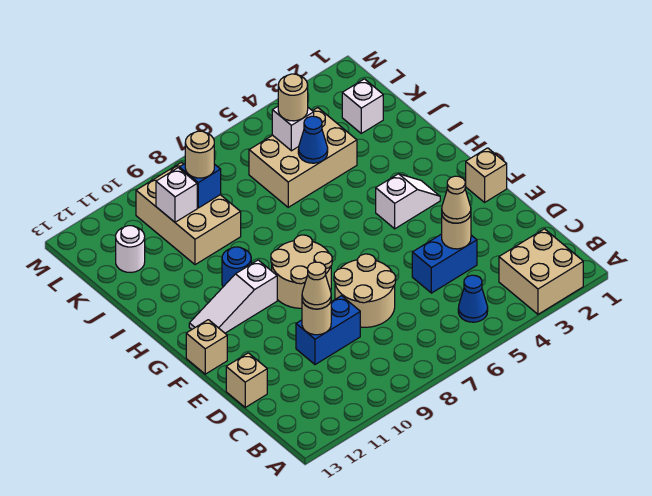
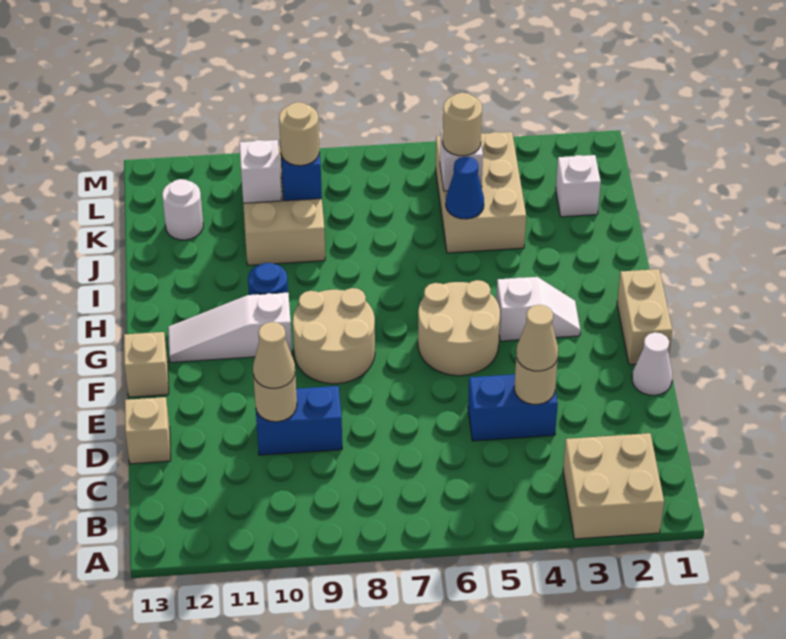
blue cone B5 level 1 -> none
tan round brick D7:E8 level 1 -> tan round brick F5:G6 level 1
none -> white cone E1 level 1
tan brick F1 level 1 -> tan brick F1:G1 level 1
tan brick J4:K6 level 1 -> tan brick J4:L5 level 1

